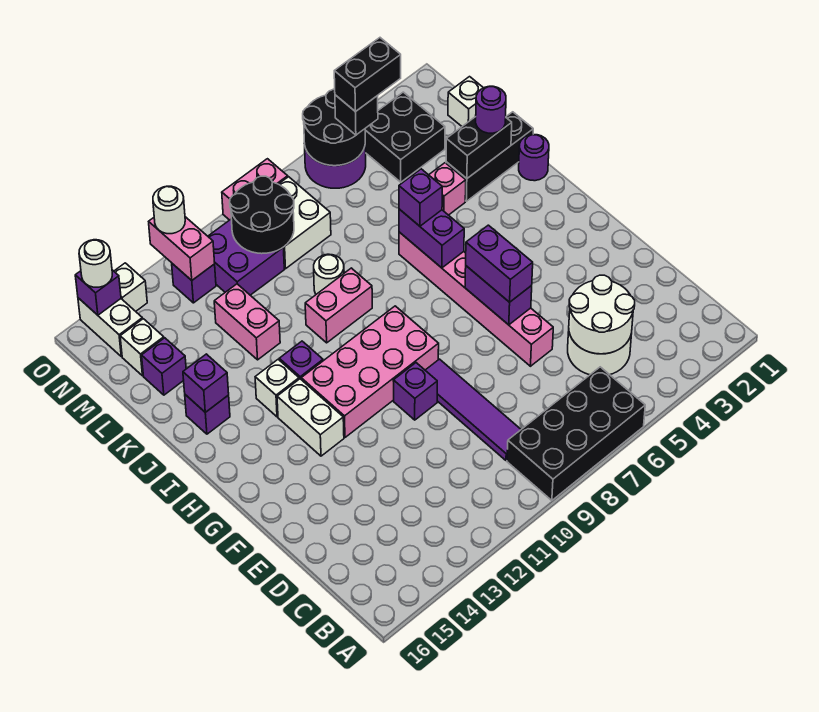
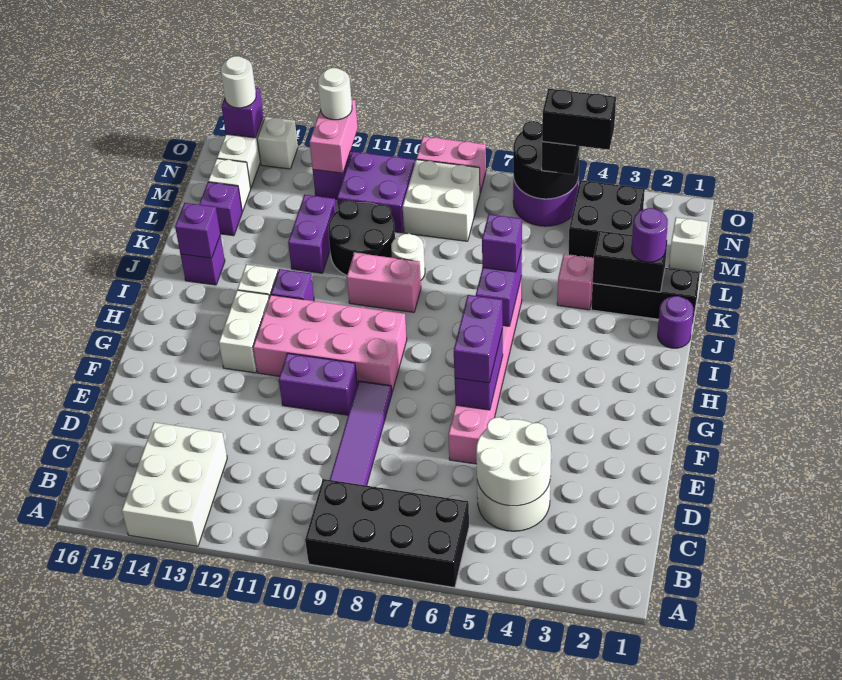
none -> white brick A13:C14 level 1
purple brick F10 level 1 -> purple brick F10:F11 level 1
pink brick K12:L12 level 1 -> purple brick K12:L12 level 1
black round brick M9:N10 level 2 -> black round brick K10:L11 level 1

